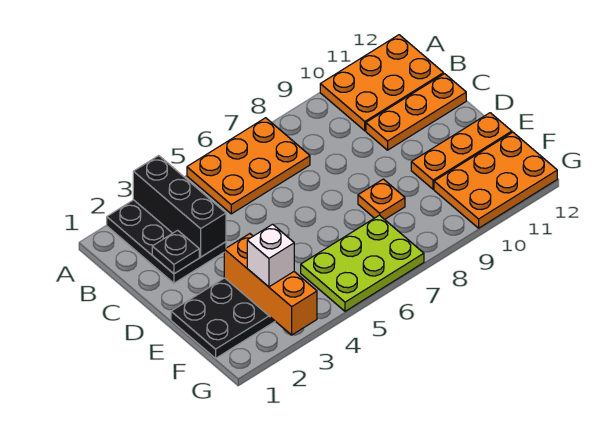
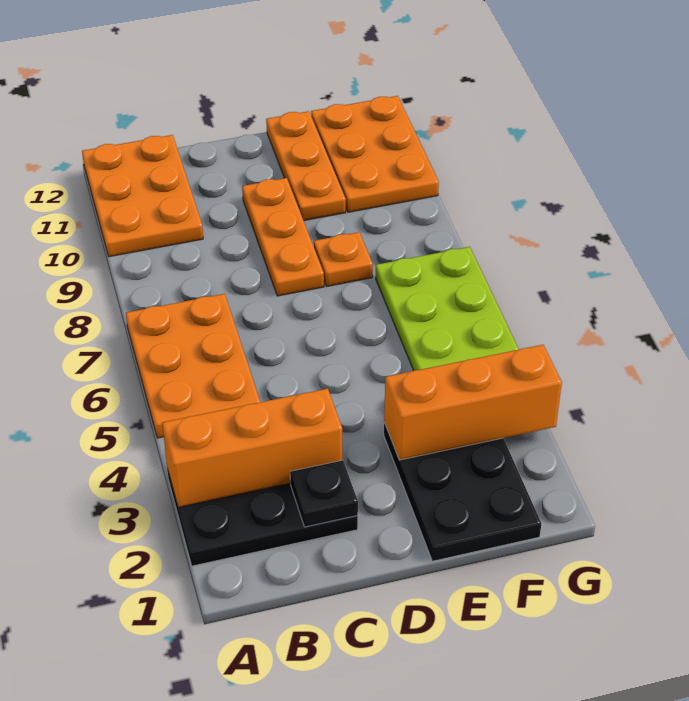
black brick A3:C3 level 2 -> orange brick A3:C3 level 2
orange plate C10:C12 level 1 -> orange plate D8:D10 level 1
white brick F3 level 3 -> none

